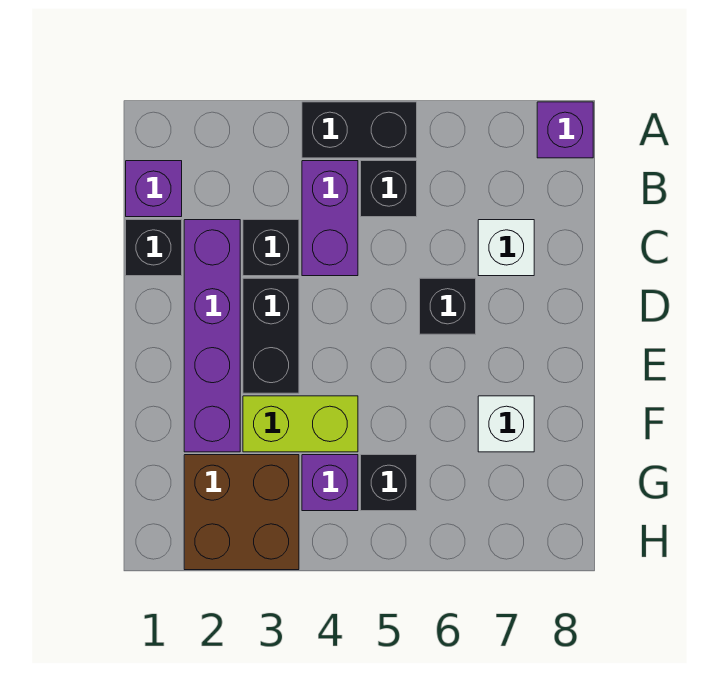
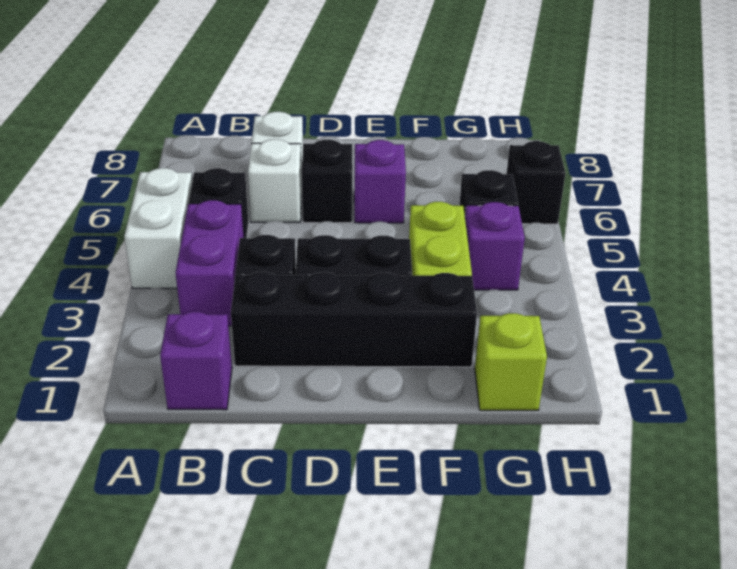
black brick A4:A5 level 1 -> white brick A4:A5 level 1
purple brick A8 level 1 -> purple brick E6 level 1
purple brick B4:C4 level 1 -> purple brick B3:B4 level 1
black brick C1 level 1 -> black brick H6 level 1
purple brick C2:F2 level 1 -> black brick C2:F2 level 1
white brick F7 level 1 -> white brick C6 level 1
none -> lime brick G1 level 1
brown brick G2:H3 level 1 -> none

